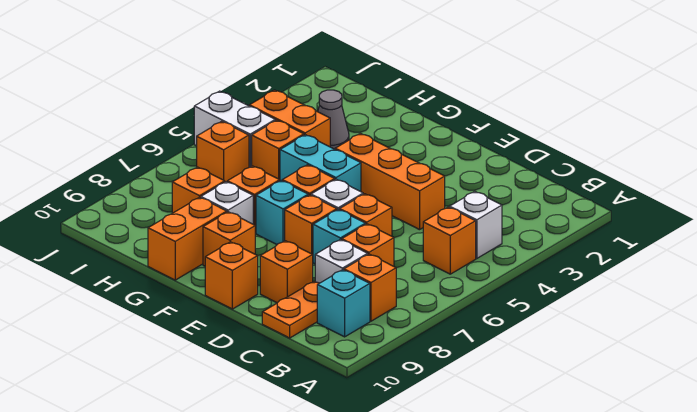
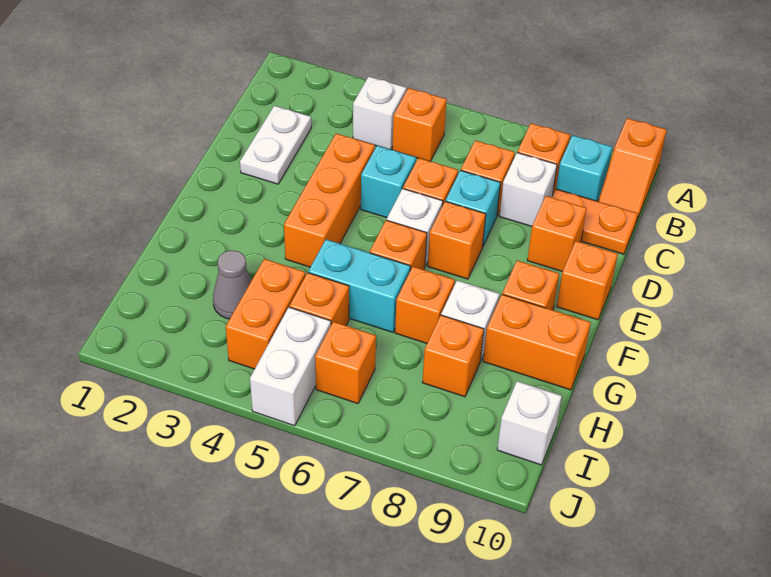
none -> orange slope A10:B10 level 1 top A
none -> white plate C2:D2 level 1
cyan brick F5:G5 level 1 -> cyan brick G5:G6 level 1
cyan brick F7 level 1 -> cyan brick D5 level 1
none -> white brick I10 level 1

